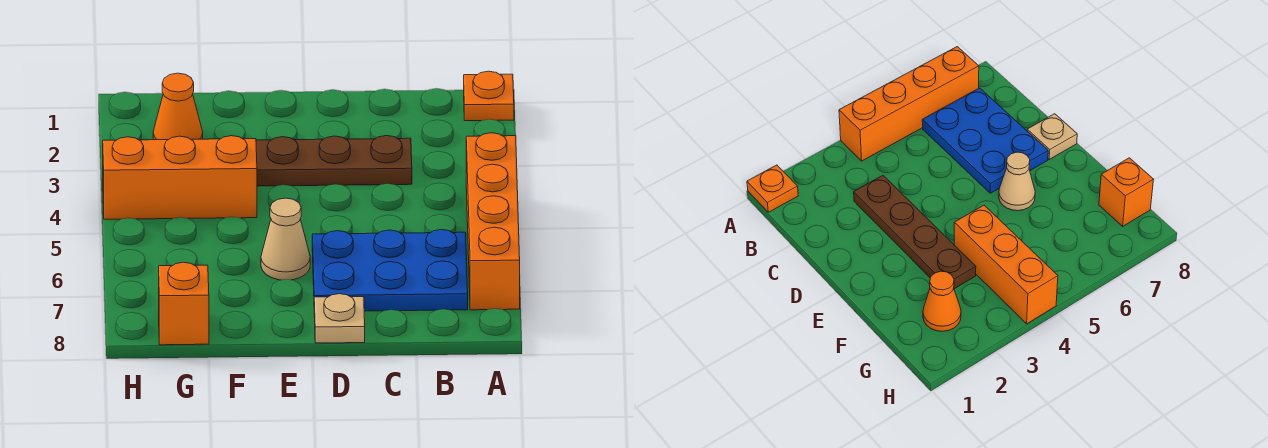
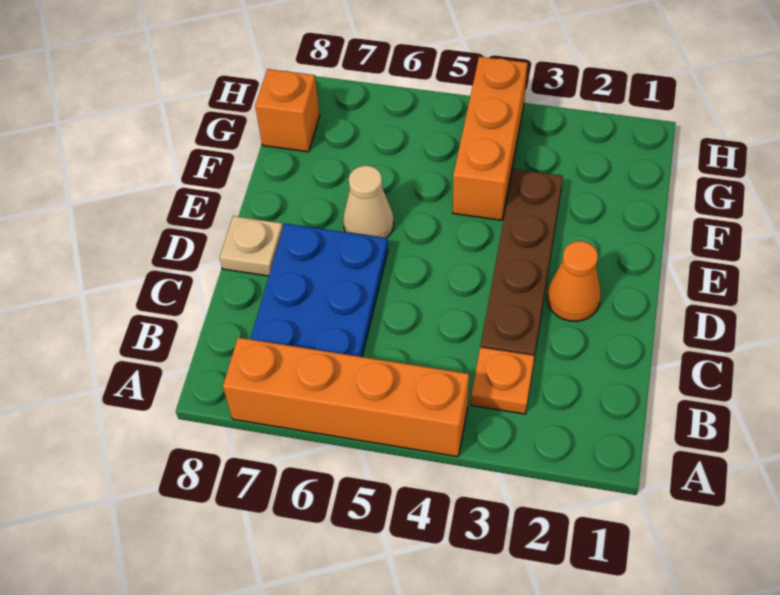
orange plate A1 level 1 -> orange plate B3 level 1
orange cone G2 level 1 -> orange cone D2 level 1

